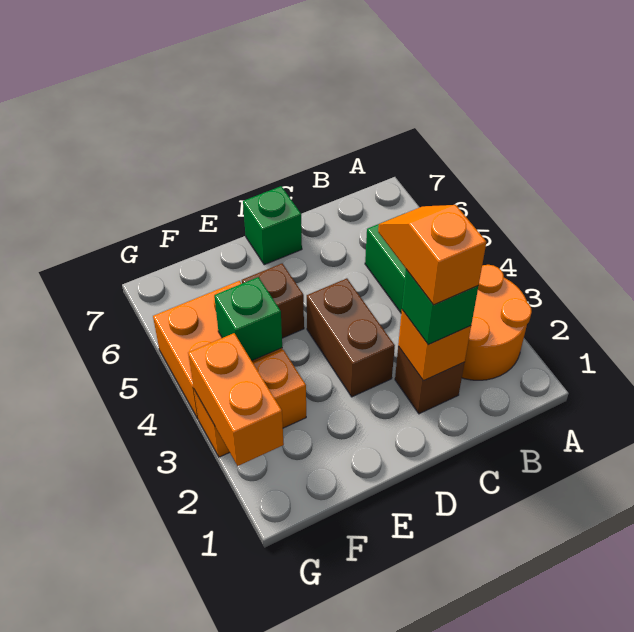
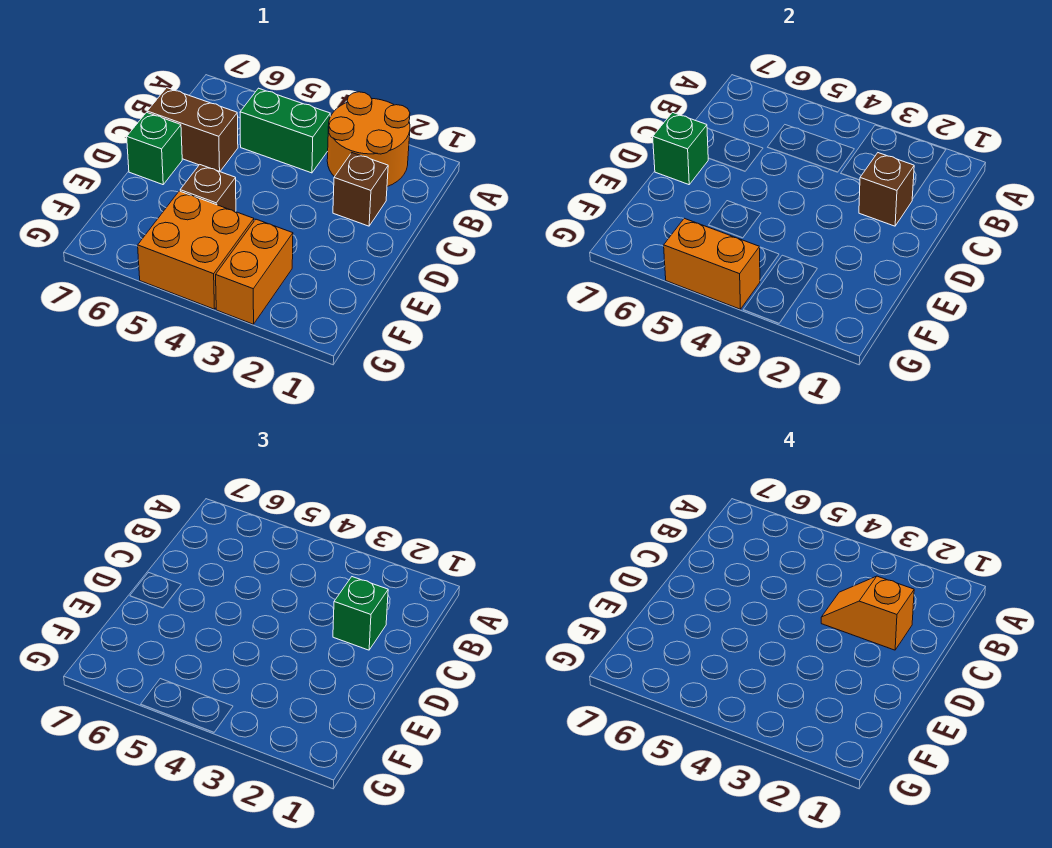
orange brick C2 level 2 -> brown brick C2 level 2
brown brick D3:D4 level 1 -> brown brick C6:C7 level 1
green brick F4 level 2 -> green brick D7 level 2
orange brick G2:G3 level 2 -> orange brick G4:G5 level 2

